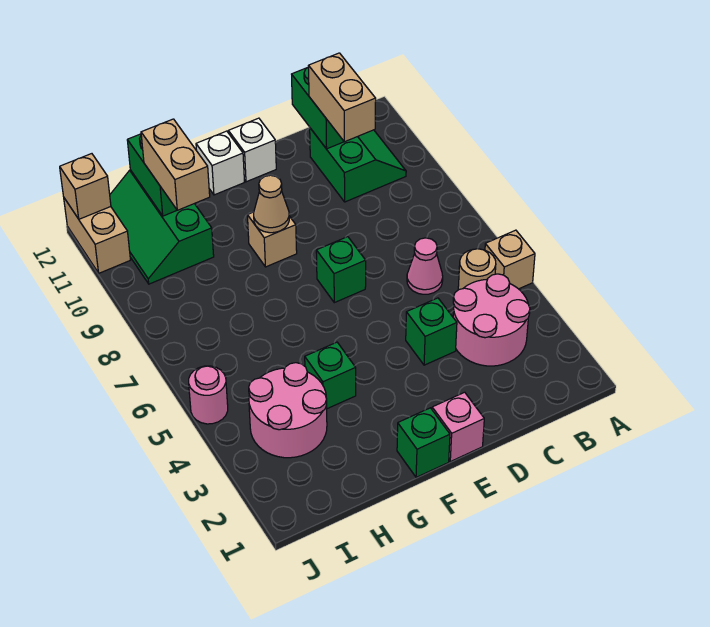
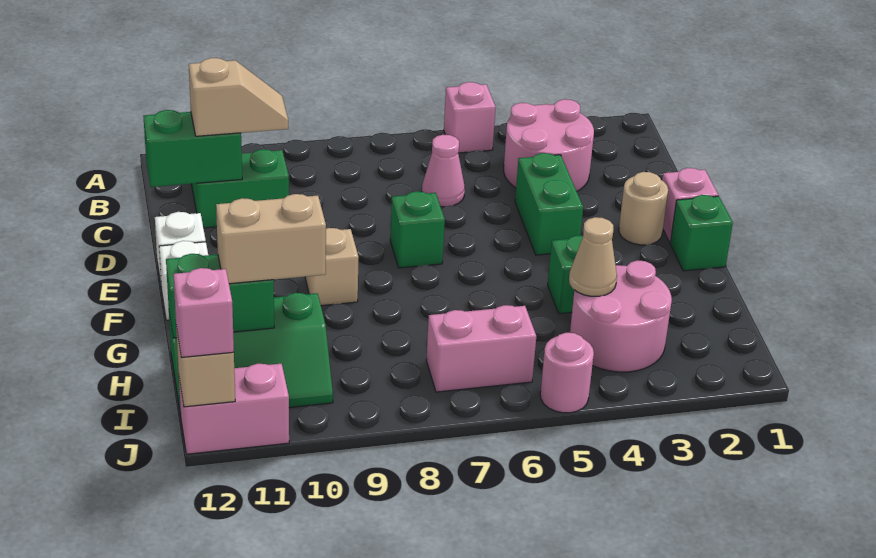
tan brick A5 level 1 -> pink brick A5 level 1
tan round brick B5 level 1 -> tan round brick E2 level 1
tan brick C10:C11 level 3 -> tan slope C10:C11 level 3 top 11
green brick D4 level 1 -> green brick D4:E4 level 1
tan cone F9 level 2 -> tan cone H4 level 2
none -> pink brick I6:I7 level 1
tan brick J11:J12 level 1 -> pink brick J11:J12 level 1
none -> pink brick J12 level 3

